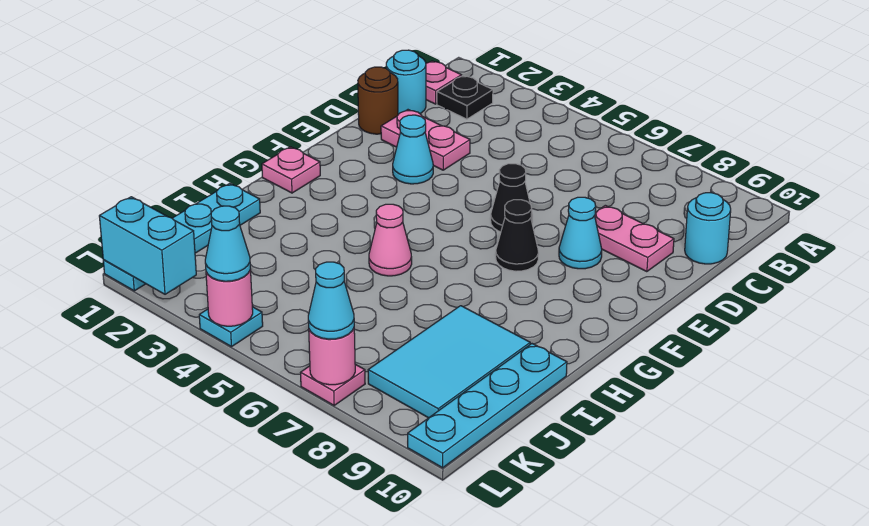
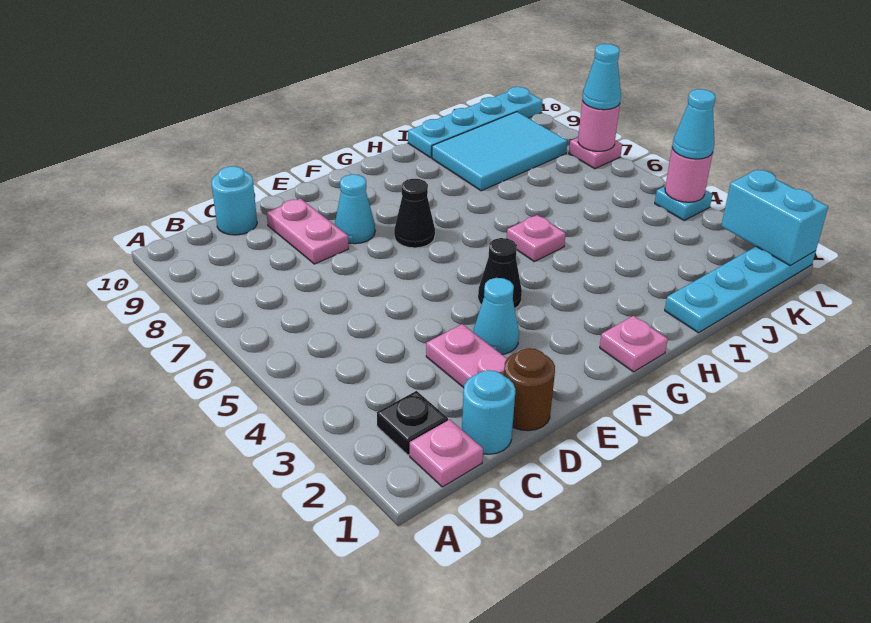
black cone E6 level 1 -> black cone F4 level 1
pink cone H5 level 1 -> pink plate H5 level 1

